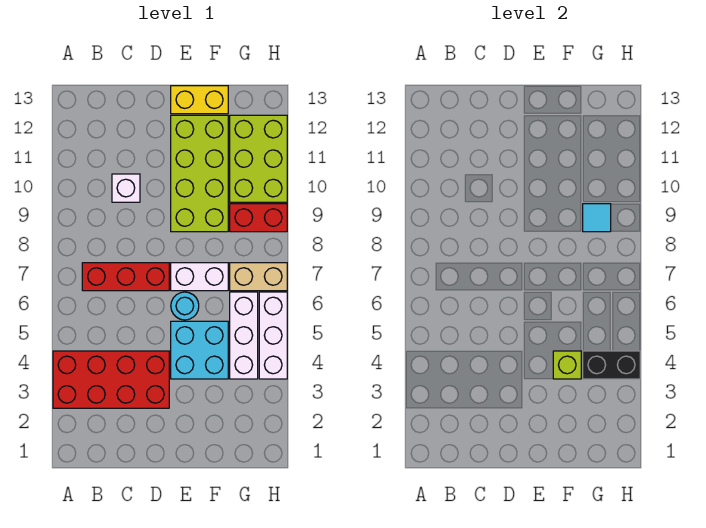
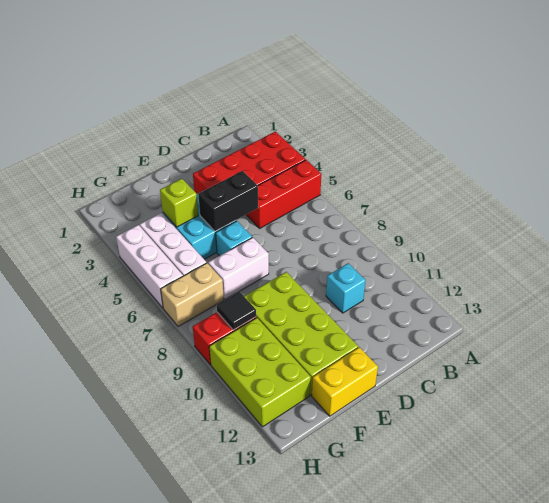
red brick B7:D7 level 1 -> red brick A5:C5 level 1
white brick C10 level 1 -> cyan brick C10 level 1
cyan round brick E6 level 1 -> cyan brick E6 level 1
black brick G4:H4 level 2 -> black brick D5:E5 level 2
cyan tile G9 level 2 -> black tile G9 level 2

